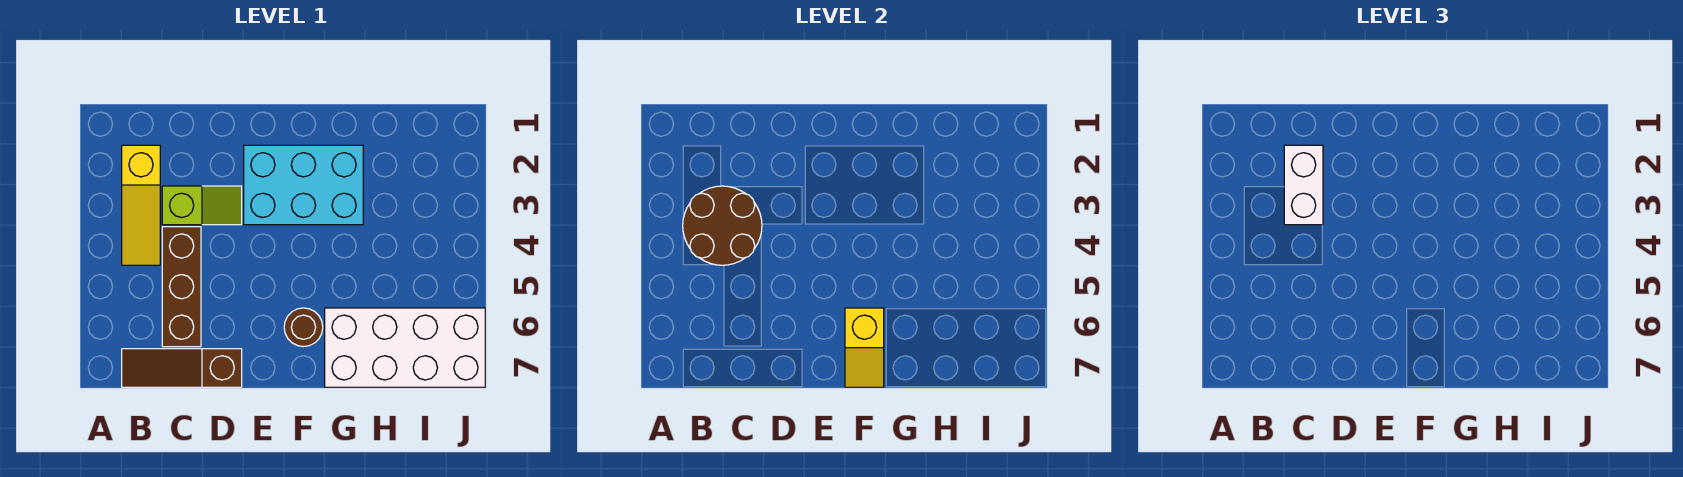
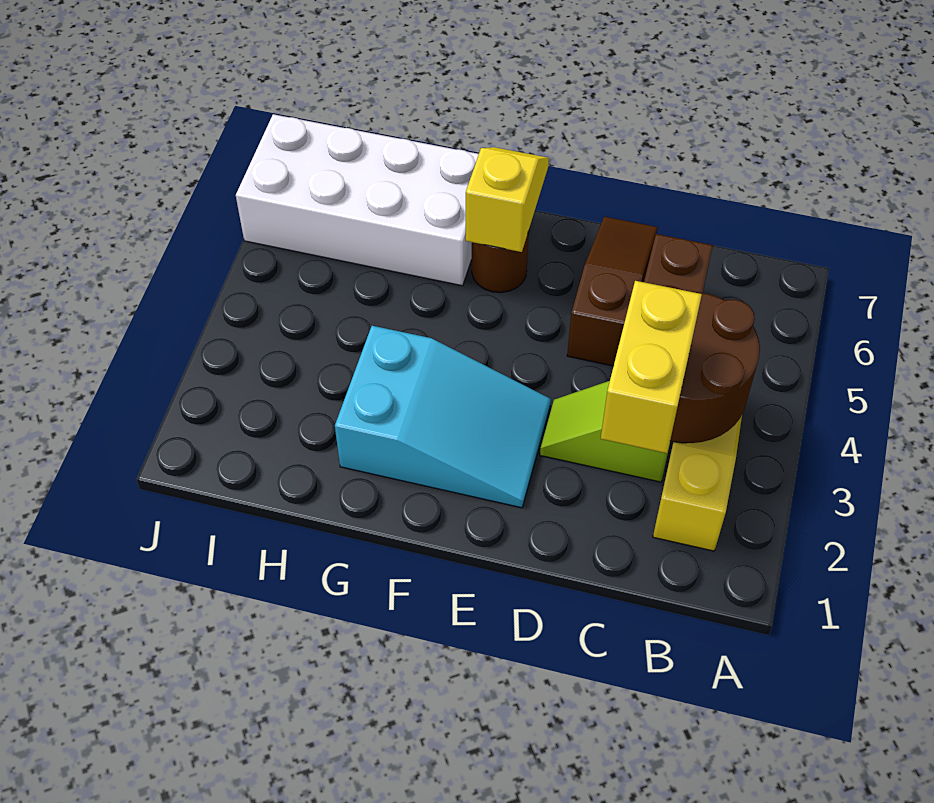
brown slope B7:D7 level 1 top D -> brown slope D5:D7 level 1 top 5
white brick C2:C3 level 3 -> yellow brick C2:C3 level 3
cyan brick E2:G3 level 1 -> cyan slope E2:G3 level 1 top G

